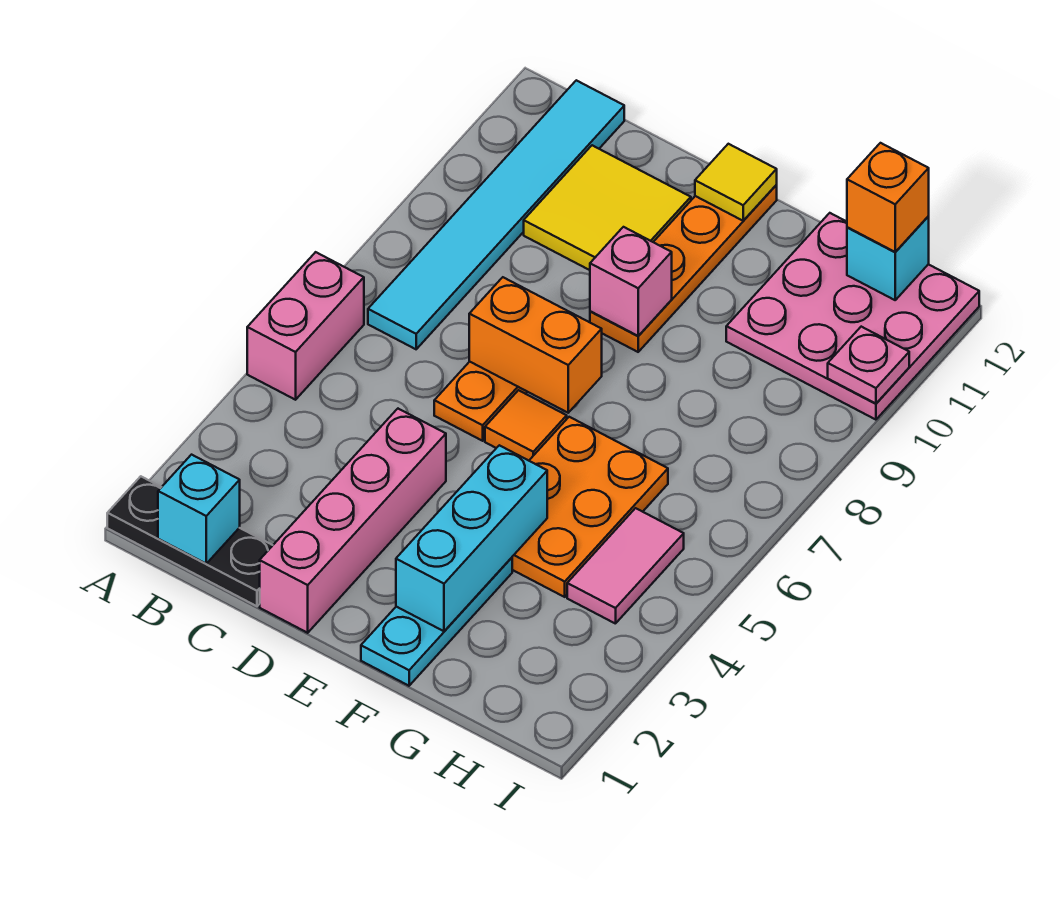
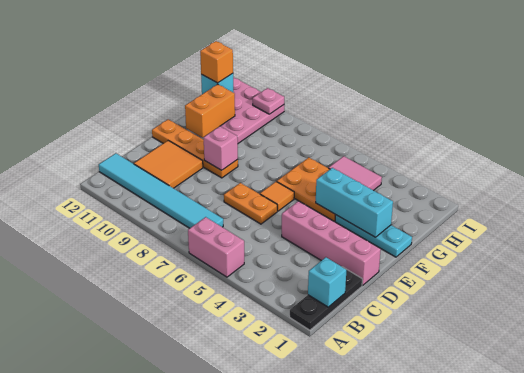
yellow tile C10:D11 level 1 -> orange tile C10:D11 level 1
orange brick D7:E7 level 2 -> orange brick F11:G11 level 2
yellow tile E12 level 2 -> none

